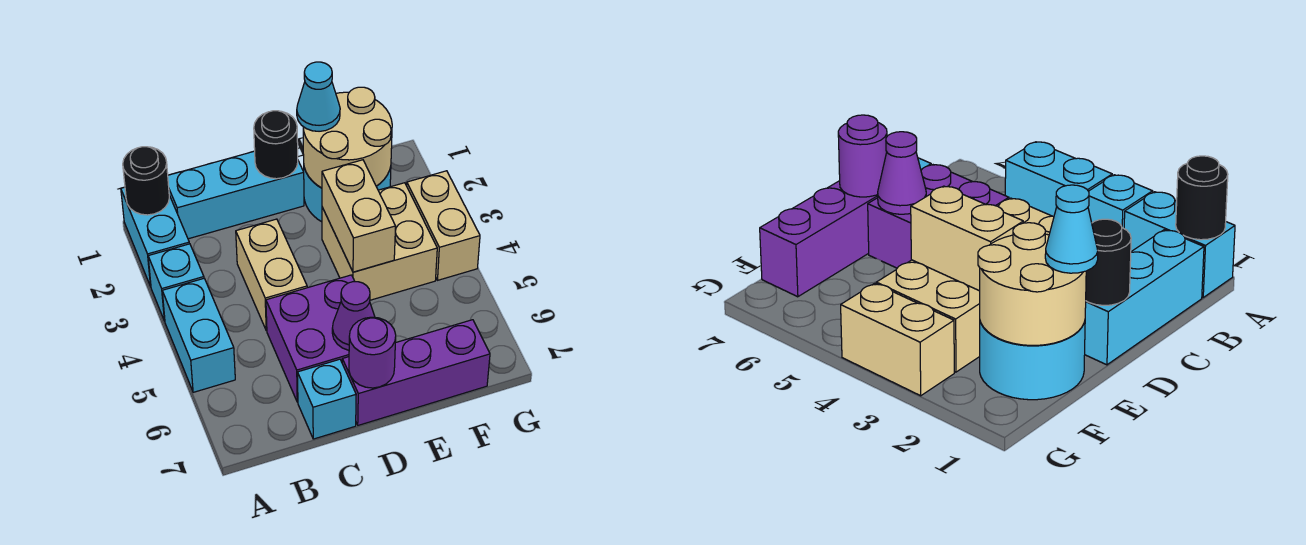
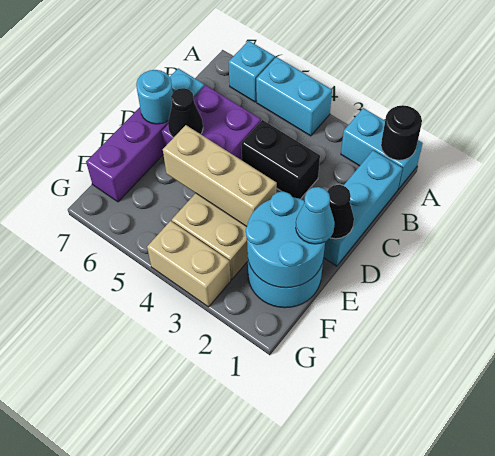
cyan brick A3 level 1 -> cyan brick A6 level 1
tan brick C3:C4 level 1 -> black brick C3:C4 level 1
black round brick D1 level 2 -> black cone D1 level 2
purple cone D6 level 2 -> black cone D6 level 2
purple round brick D7 level 2 -> cyan round brick D7 level 2
tan round brick E1:F2 level 2 -> cyan round brick E1:F2 level 2
tan brick E3:E4 level 2 -> tan brick E3:E5 level 2

